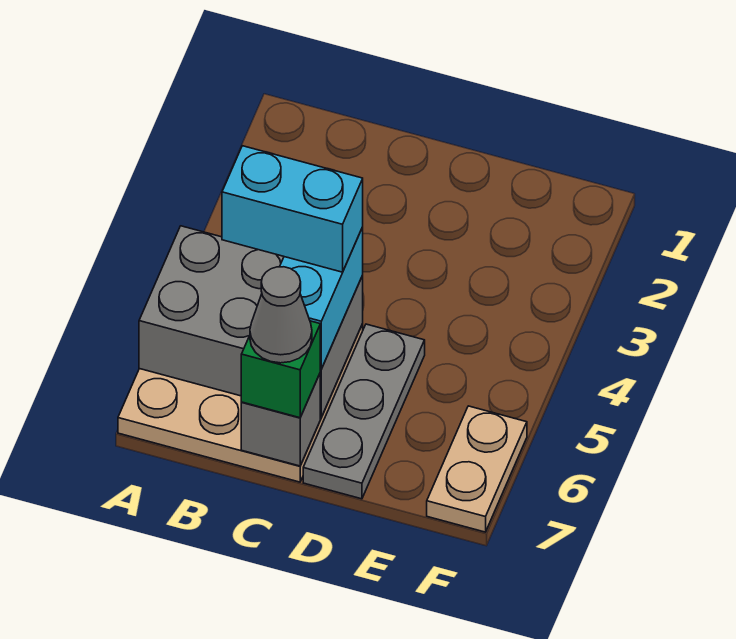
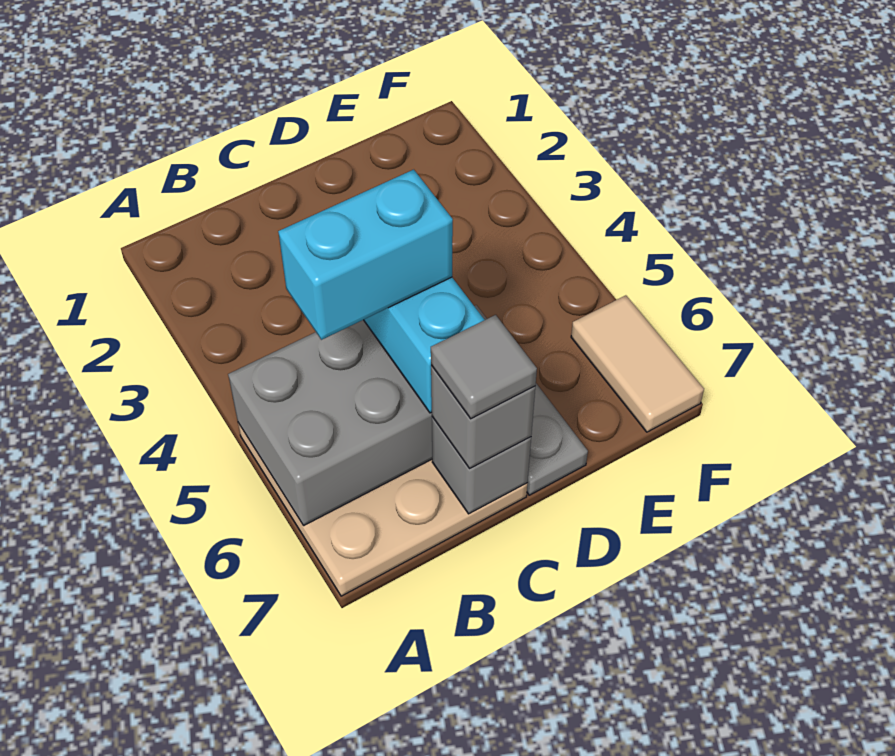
green brick C7 level 3 -> grey brick C7 level 3
grey cone C7 level 4 -> grey tile C7 level 4
tan plate F6:F7 level 1 -> tan tile F6:F7 level 1

